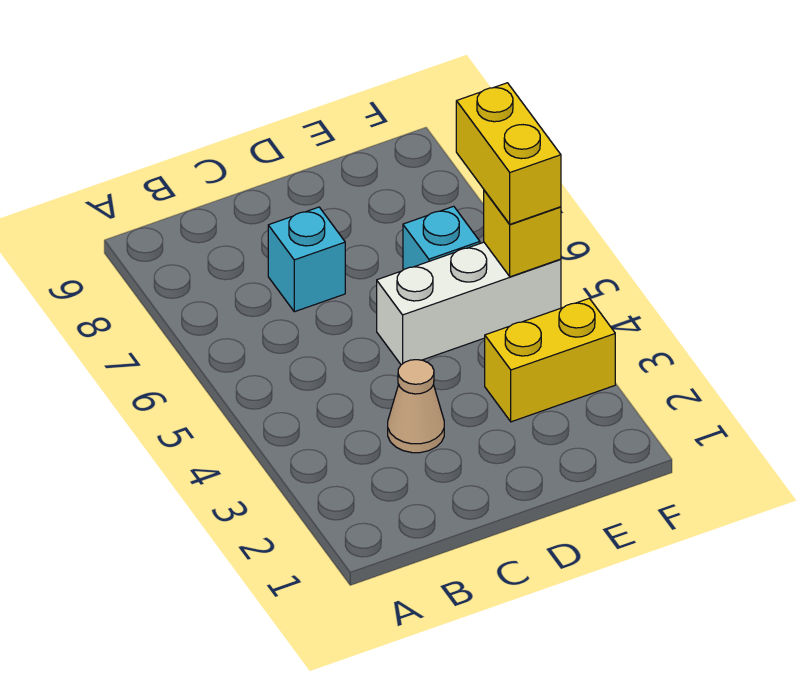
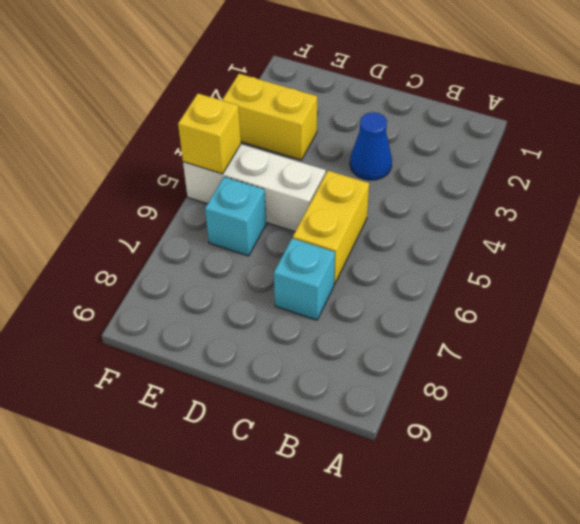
tan cone C3 level 1 -> blue cone C3 level 1
yellow brick F5:F6 level 3 -> yellow brick C5:C6 level 1

